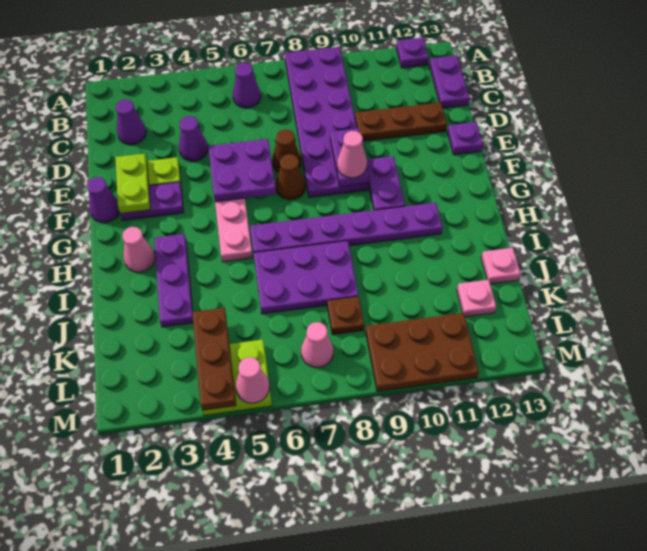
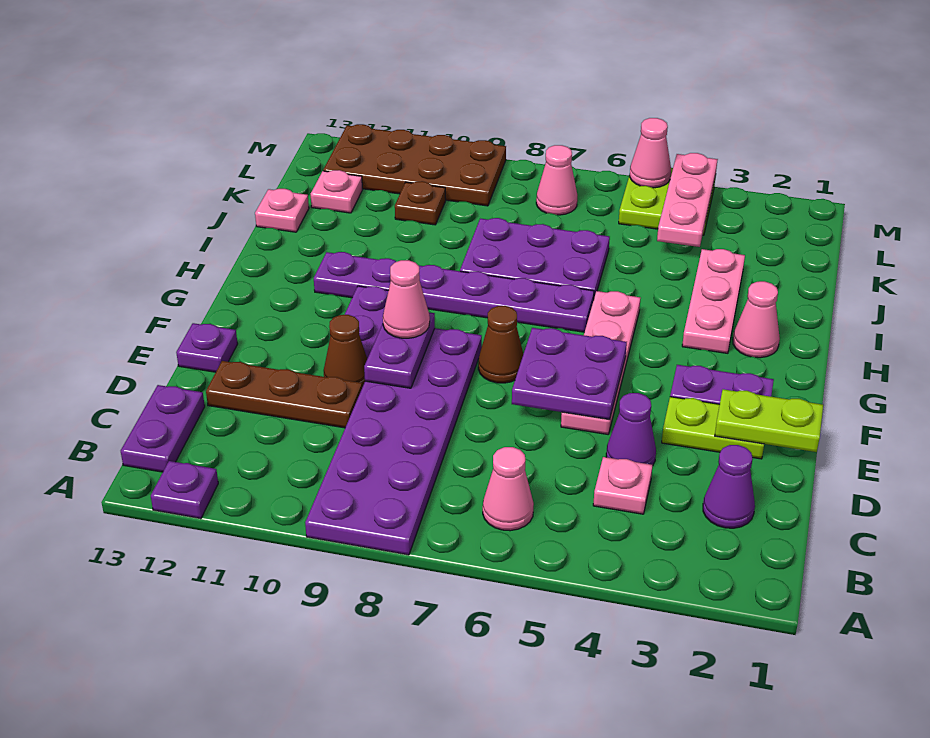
purple cone B6 level 1 -> pink cone B6 level 1
none -> pink plate C4 level 1
lime plate E2:F2 level 2 -> lime plate E1:E2 level 2
brown cone E7 level 1 -> brown cone E10 level 1
purple cone F1 level 1 -> none
purple plate H3:J3 level 1 -> pink plate H3:J3 level 1
brown plate K4:M4 level 2 -> pink plate K4:M4 level 2
brown plate K8 level 1 -> brown plate K10 level 1
brown plate L9:M11 level 1 -> brown plate L9:M12 level 1

